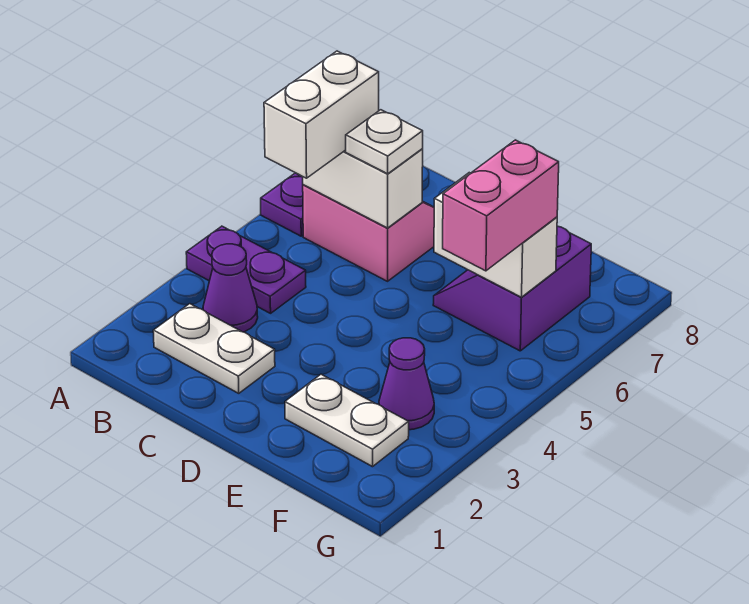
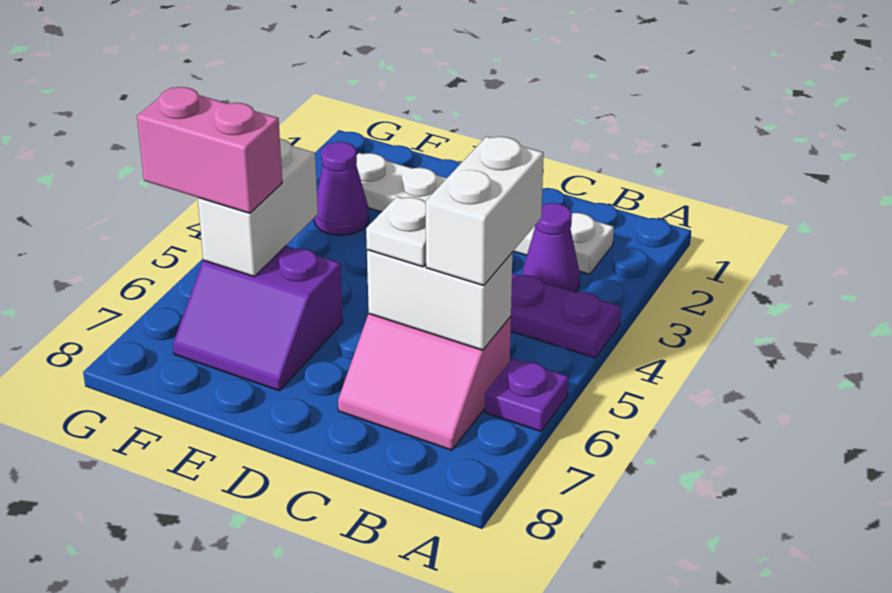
purple slope E6:F7 level 1 top F -> purple slope E6:F7 level 1 top 6
white brick E6:F6 level 2 -> white brick F5:F6 level 2
pink brick F5:F6 level 3 -> pink brick F6:G6 level 3

